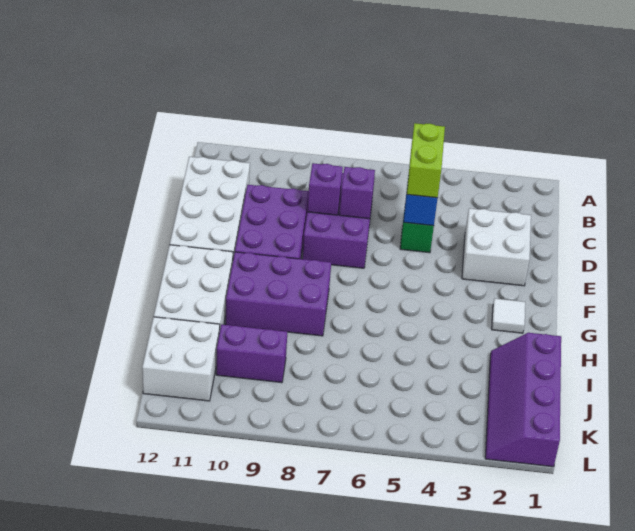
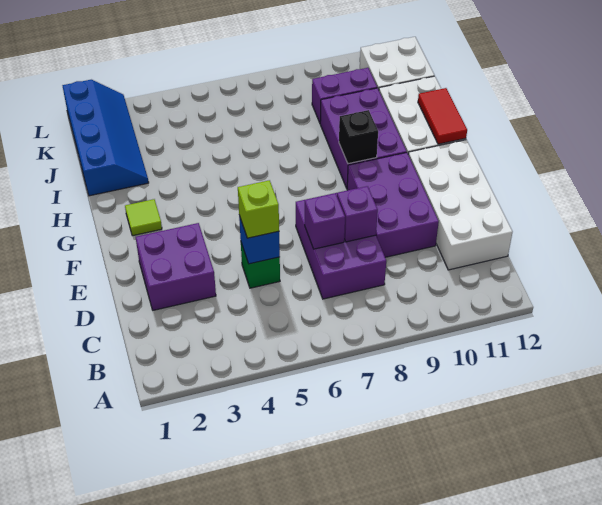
lime brick C5:D5 level 3 -> lime brick D5 level 3
white brick D2:E3 level 1 -> purple brick D2:E3 level 1
white tile G2 level 1 -> lime tile G2 level 1
purple brick G8:H10 level 1 -> purple brick G9:I10 level 1
none -> black brick G9 level 2
none -> red tile G12:H12 level 2
purple slope I1:L2 level 1 top 1 -> blue slope I1:L2 level 1 top 1

